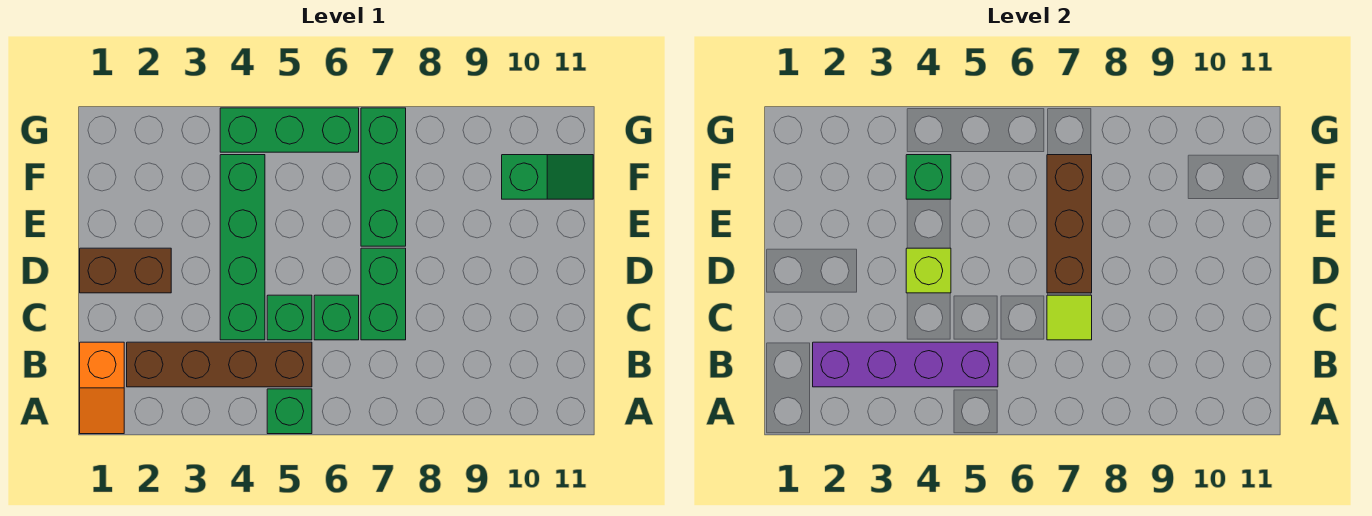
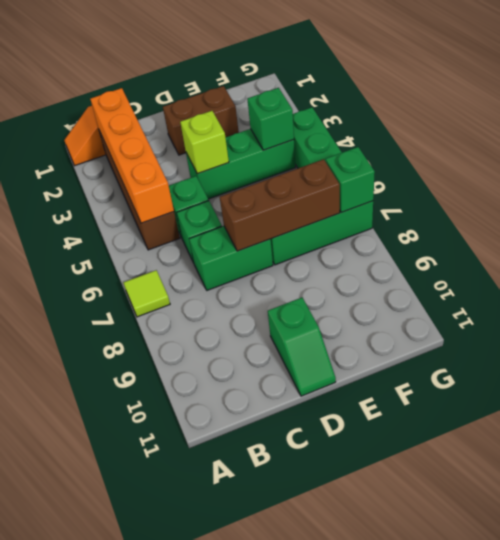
green brick A5 level 1 -> green brick G7 level 2
purple brick B2:B5 level 2 -> orange brick B2:B5 level 2
green brick C4:F4 level 1 -> green brick D4:F4 level 1
lime tile C7 level 2 -> lime tile A7 level 1
brown brick D1:D2 level 1 -> brown brick D2:E2 level 1
green slope F10:F11 level 1 top 10 -> green slope D10:D11 level 1 top 10

